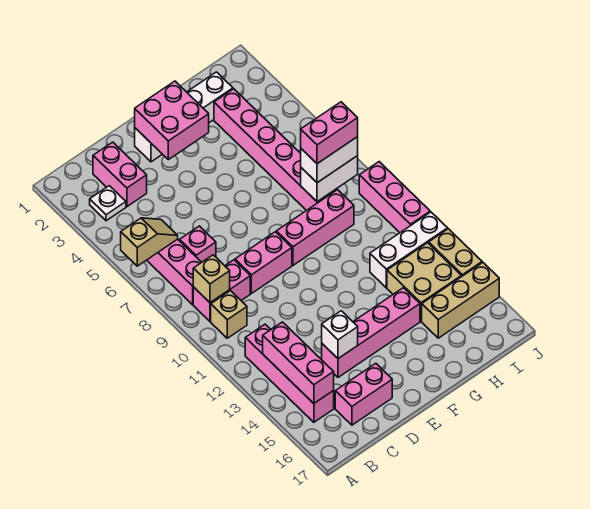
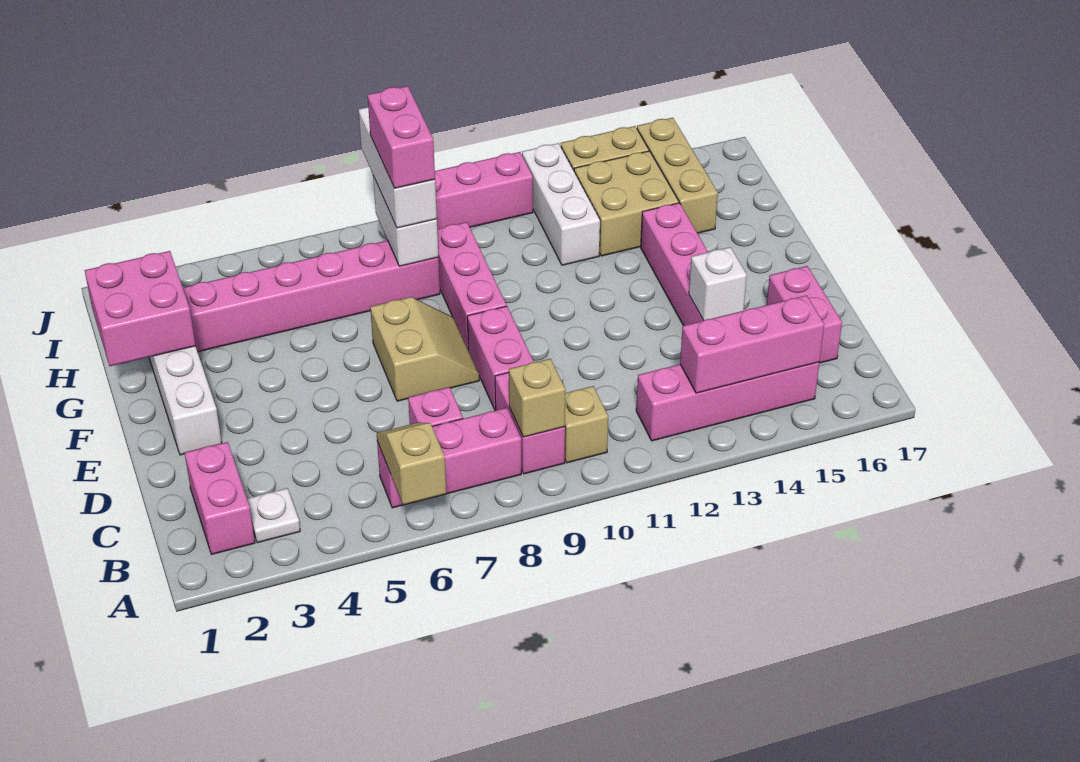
pink brick C2:C3 level 1 -> pink brick B2:C2 level 1
pink brick E2:F3 level 2 -> pink brick G1:H2 level 2
none -> tan slope E7:F8 level 1 top 7
white brick H8:I8 level 3 -> white brick H8:J8 level 3

